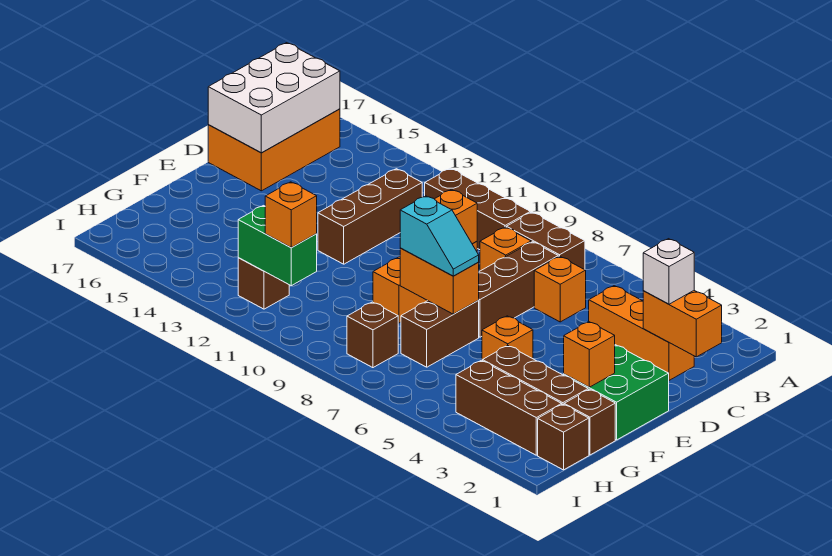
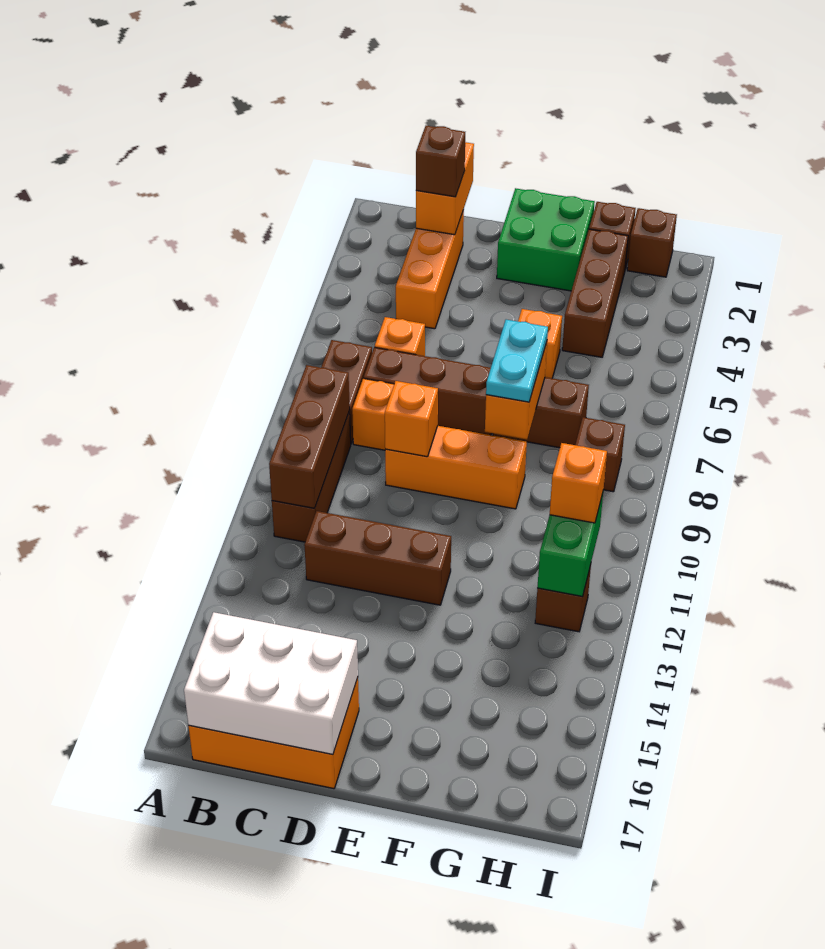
white brick C2 level 3 -> brown brick C2 level 3
orange brick F2 level 2 -> none
cyan slope F7:F8 level 3 top 8 -> cyan plate F7:F8 level 3
brown brick H2:H4 level 1 -> brown brick B9:B11 level 2

